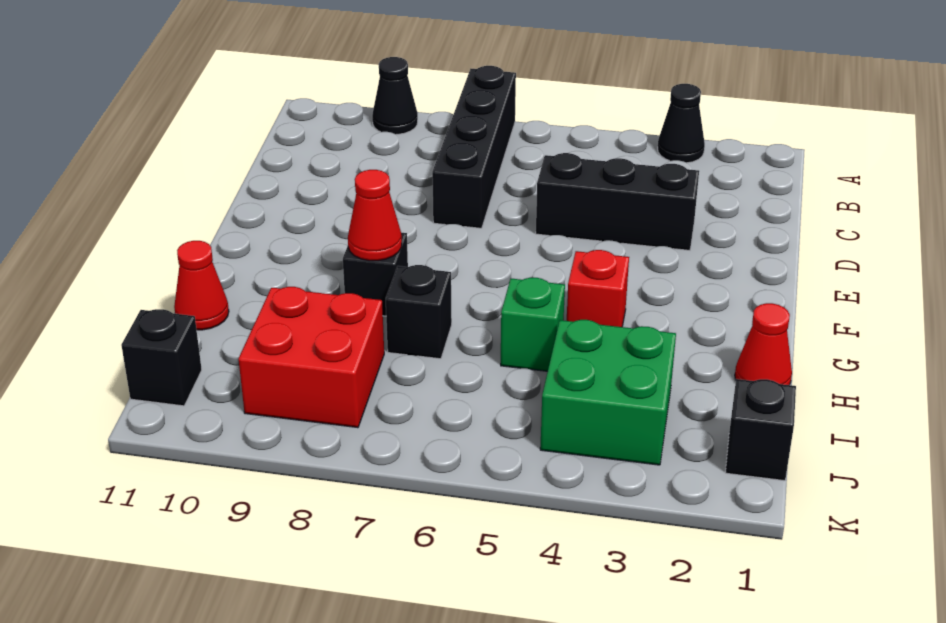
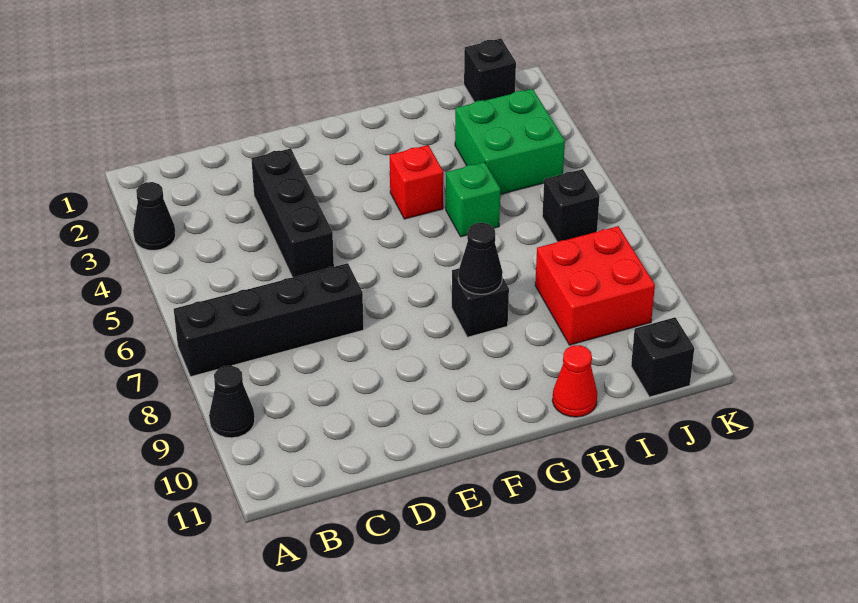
red cone G8 level 2 -> black cone G8 level 2
red cone H1 level 1 -> none
black brick H7 level 1 -> black brick J6 level 1

